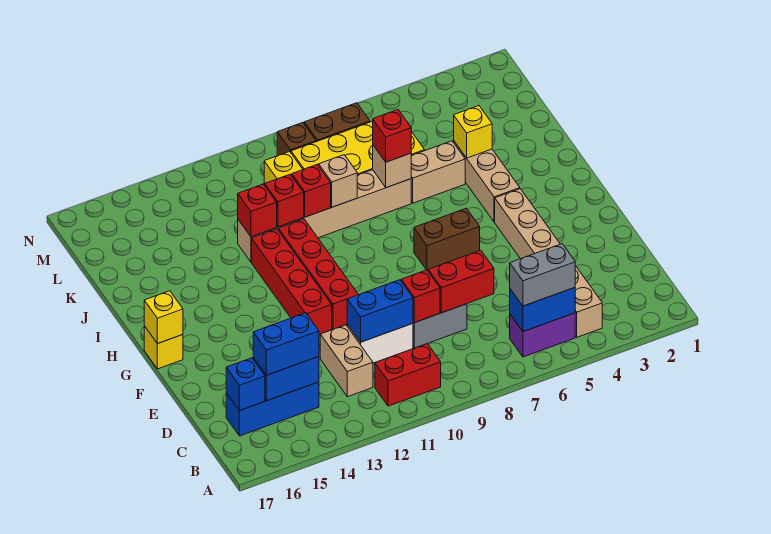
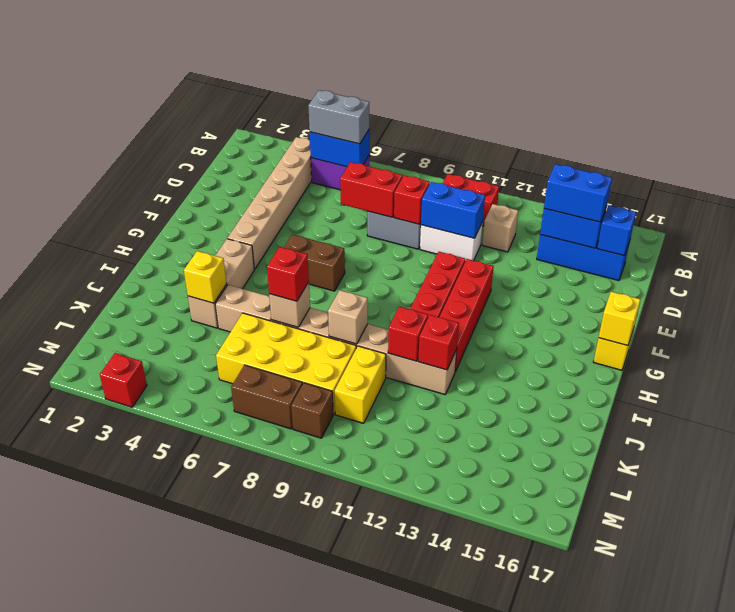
tan brick C12:D12 level 1 -> tan brick C12 level 1
red brick J10 level 2 -> red brick N3 level 1

